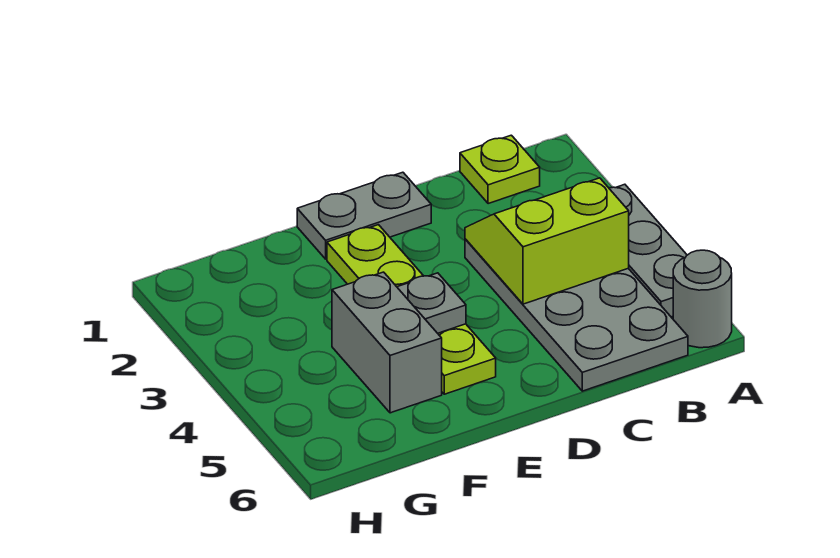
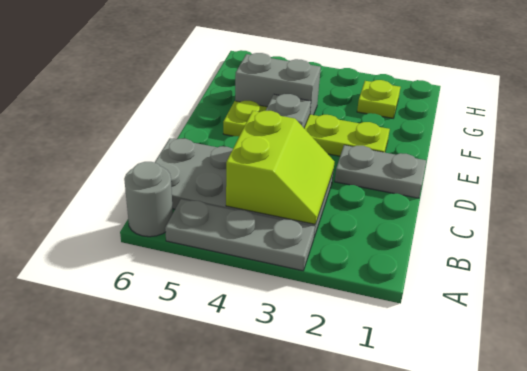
lime plate B1 level 1 -> lime plate G2 level 1
grey plate D1:E1 level 1 -> grey plate D1:D2 level 1

